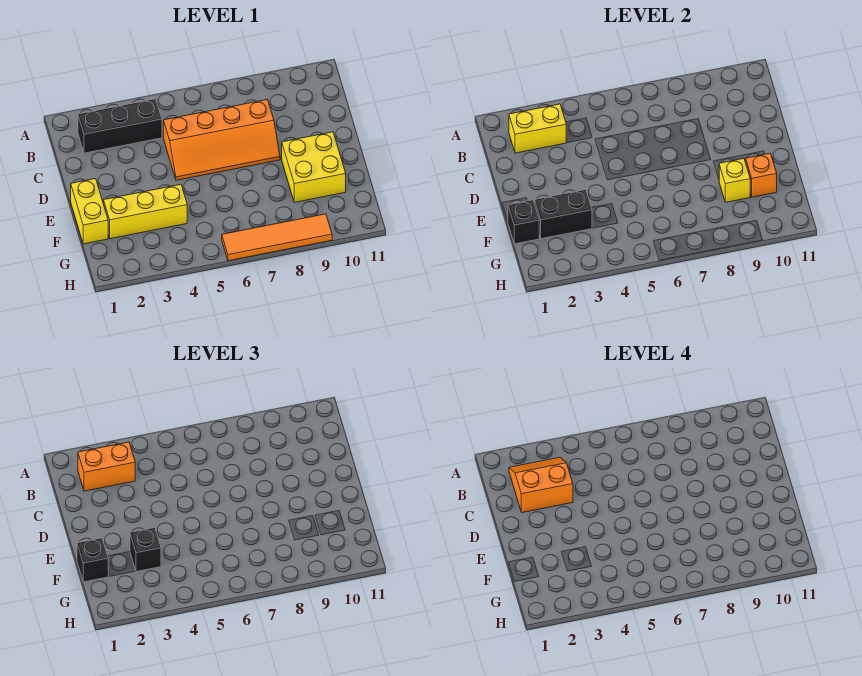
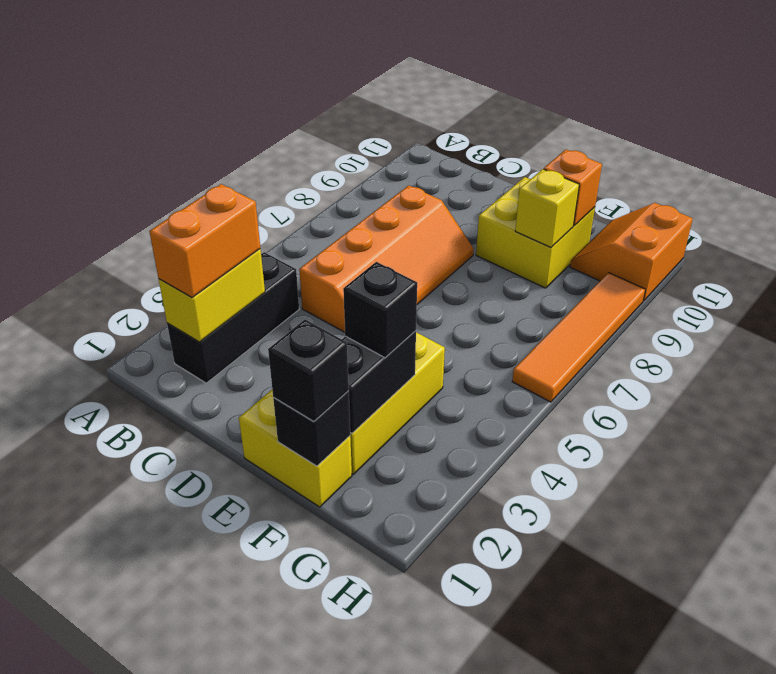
orange slope B2:C3 level 4 top C -> orange slope G10:H11 level 1 top H

